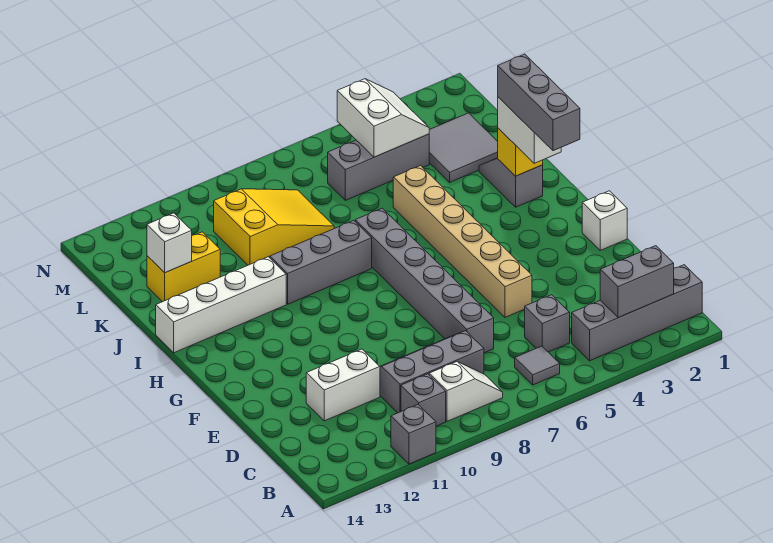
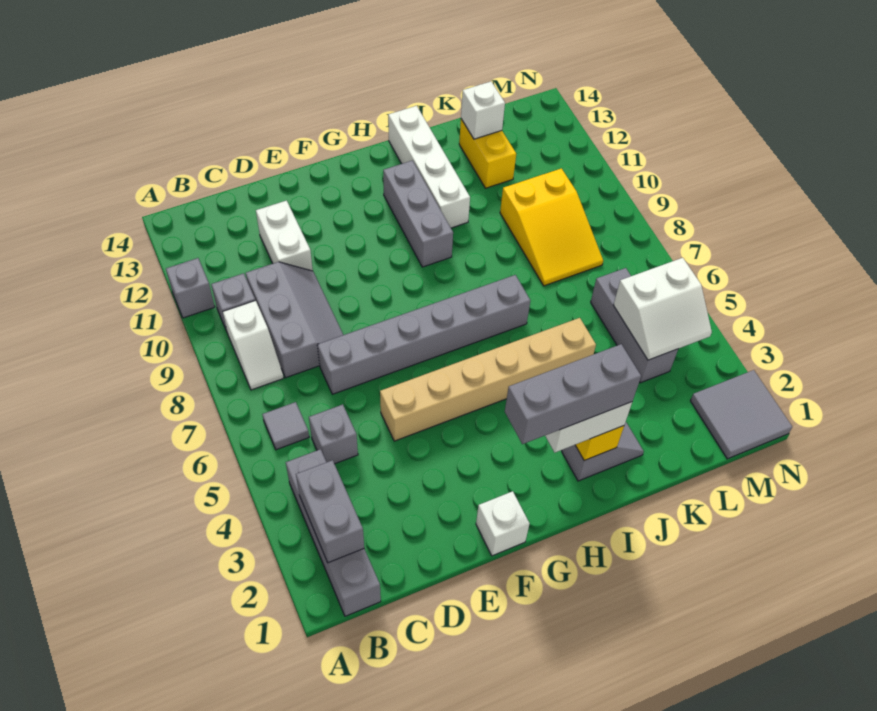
grey brick I8:I10 level 1 -> grey brick H10:H12 level 1
grey tile K2:L3 level 1 -> grey tile M1:N2 level 1

